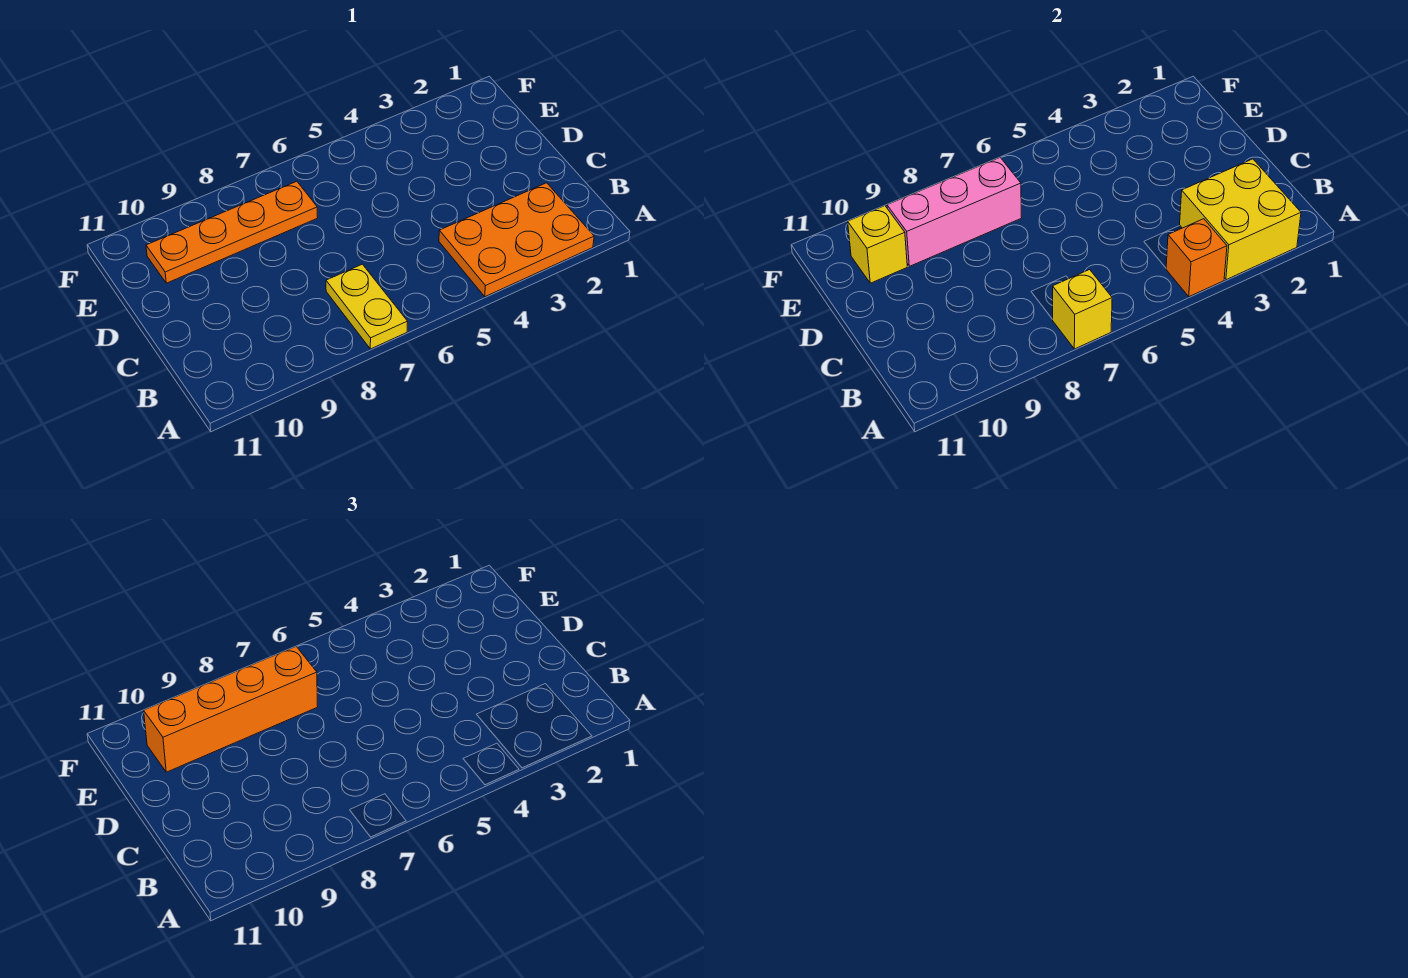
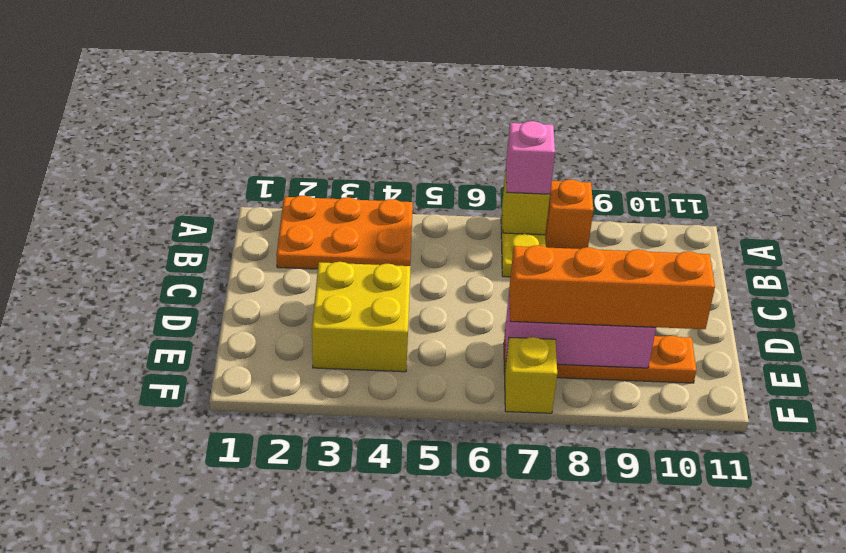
yellow brick A2:B3 level 2 -> yellow brick D3:E4 level 1
orange brick A4 level 2 -> orange brick A8 level 1
none -> pink brick A7 level 3
yellow brick E10 level 2 -> yellow brick F7 level 1

